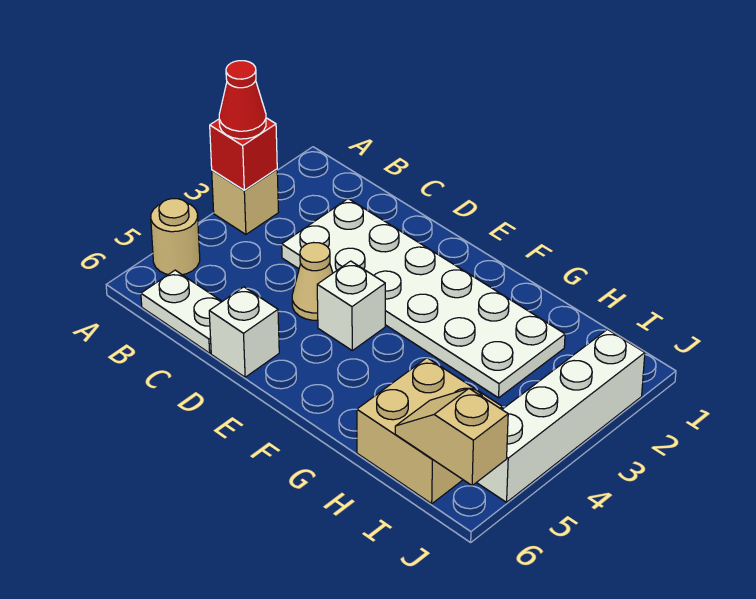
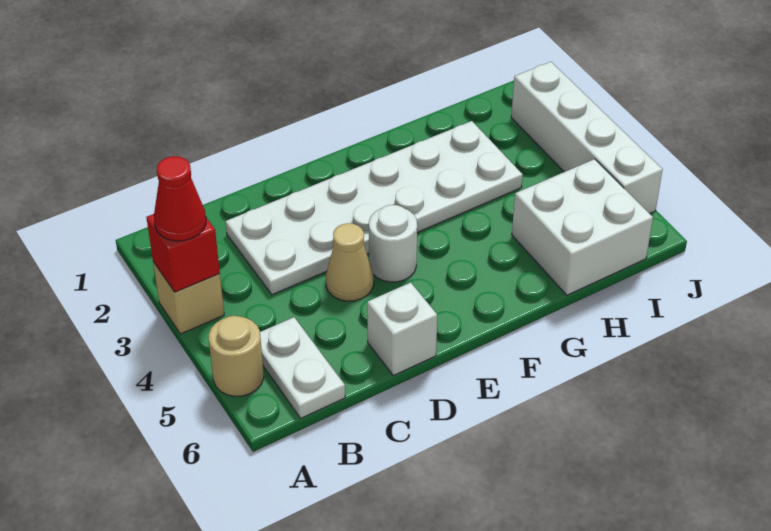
white plate B6:C6 level 1 -> white plate B5:B6 level 1
white brick E4 level 1 -> white round brick E4 level 1
tan brick H5:I6 level 1 -> white brick H5:I6 level 1
tan slope I6:J6 level 2 top J -> none

